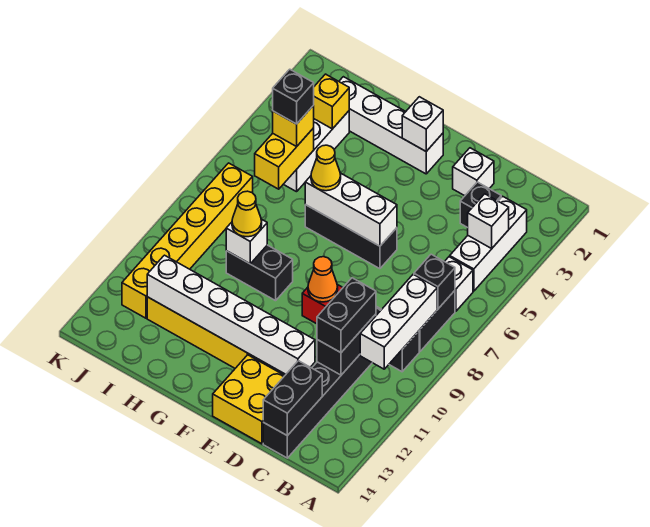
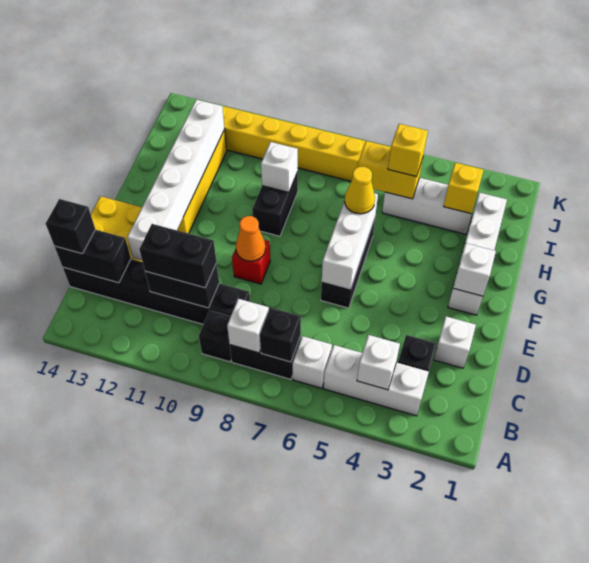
white brick B8:B10 level 2 -> white brick B8 level 2
yellow cone H9 level 3 -> none
black brick I5 level 4 -> black brick C14 level 3

